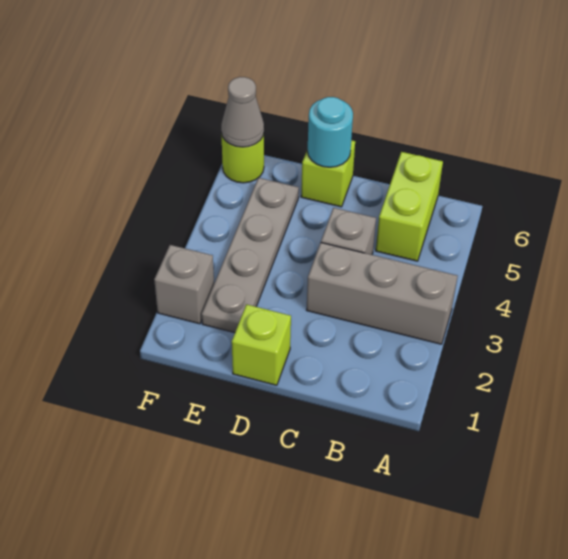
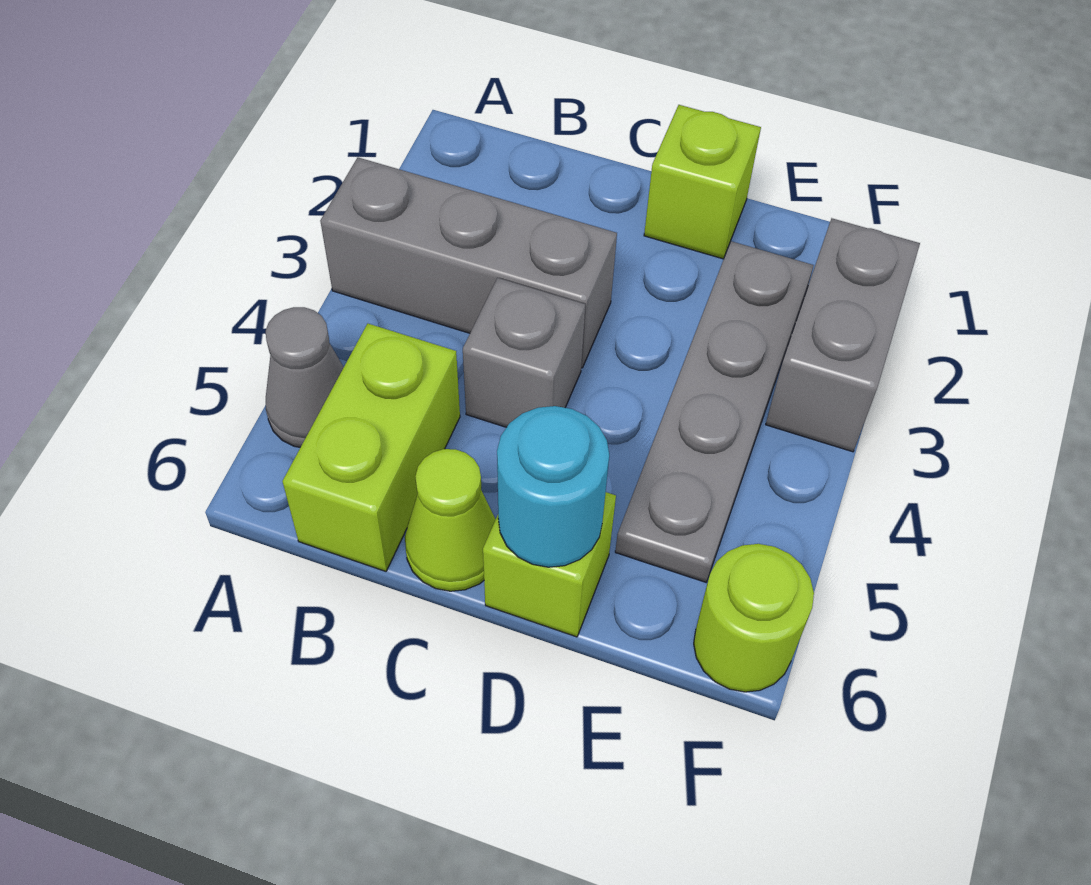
none -> lime cone C6 level 1
grey brick F2 level 1 -> grey brick F2:F3 level 1
grey cone F6 level 2 -> grey cone A5 level 1

